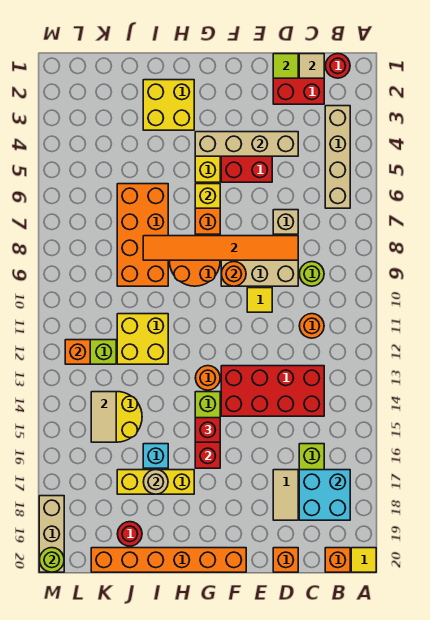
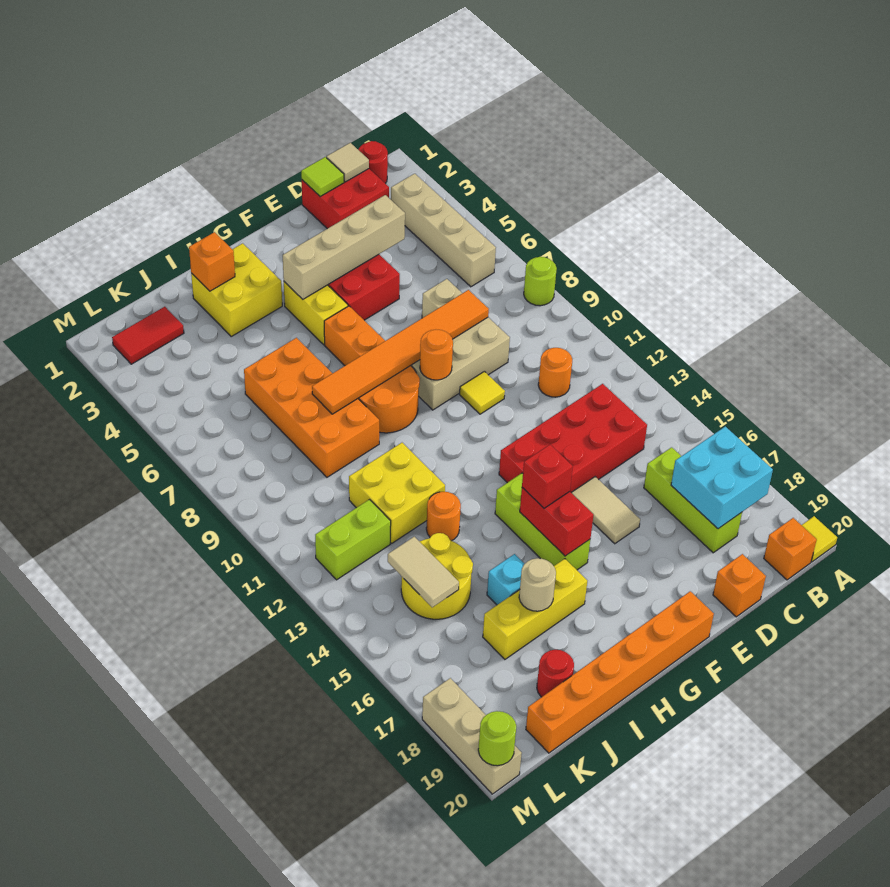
lime round brick C9 level 1 -> lime round brick A8 level 1
tan tile D17:D18 level 1 -> tan tile E15:E16 level 1
yellow brick G6 level 2 -> none
orange round brick G13 level 1 -> orange round brick I13 level 1
none -> red tile K2:L2 level 1
orange brick L12 level 2 -> orange brick I2 level 2

